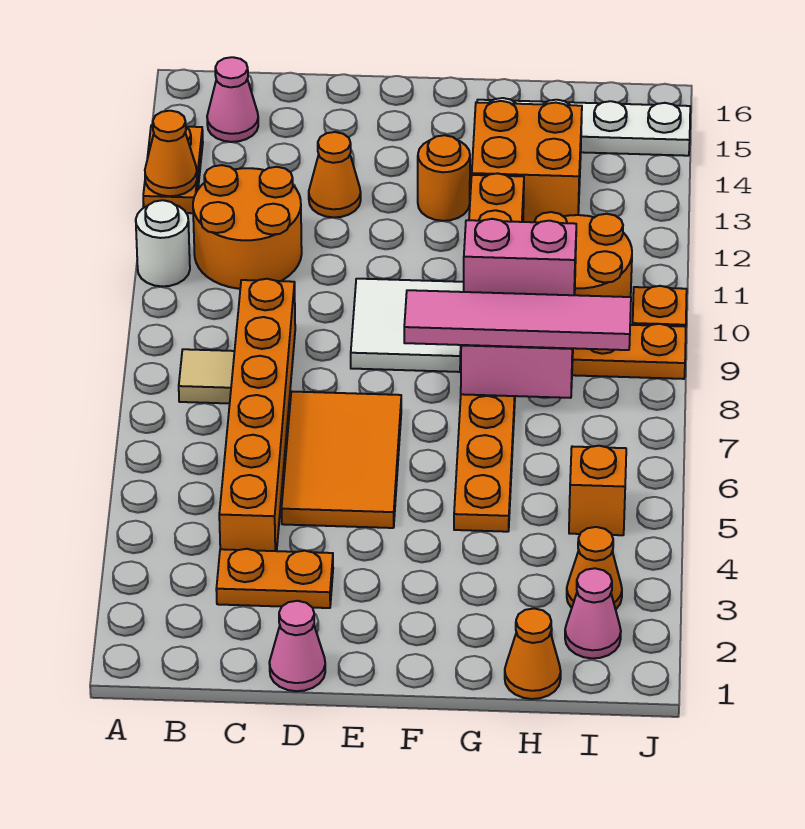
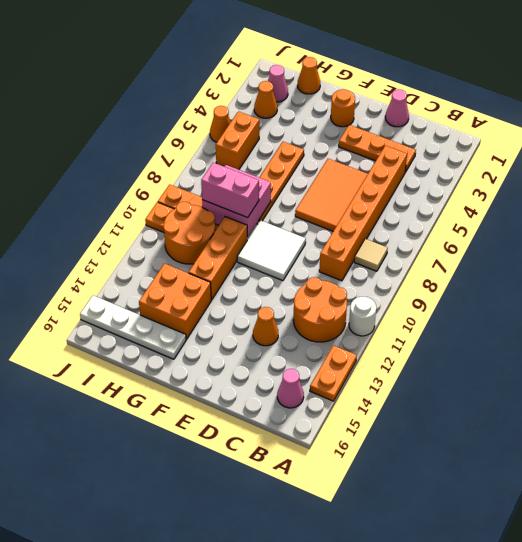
orange cone A13 level 2 -> orange cone J5 level 1
orange plate C3:D3 level 1 -> orange plate C3:E3 level 1
pink tile F8:I8 level 3 -> none
orange round brick F13 level 1 -> orange round brick F2 level 1
orange brick I5 level 1 -> orange brick I5:I6 level 1

